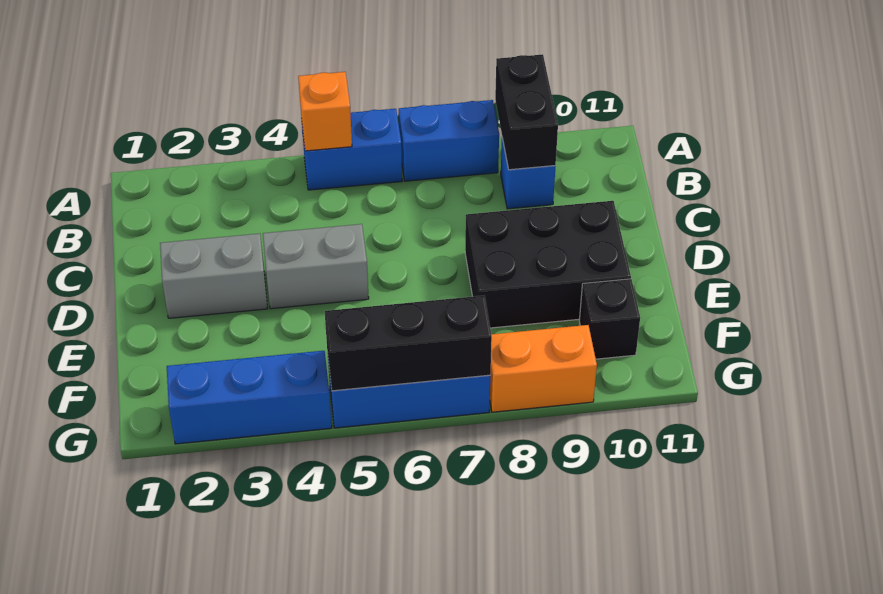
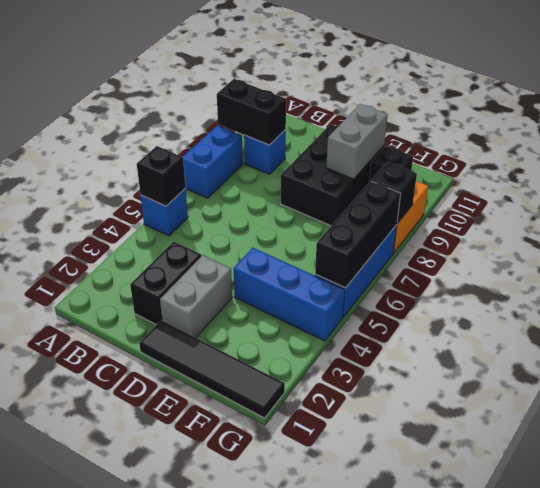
blue brick A5:A6 level 1 -> blue brick A5 level 1
orange brick A5 level 2 -> black brick A5 level 2
none -> black brick C2:C3 level 1
none -> black tile D1:G1 level 1
grey brick D4:D5 level 1 -> grey brick E9:E10 level 2
blue brick G2:G4 level 1 -> blue brick E4:G4 level 1
none -> black brick G8 level 2

